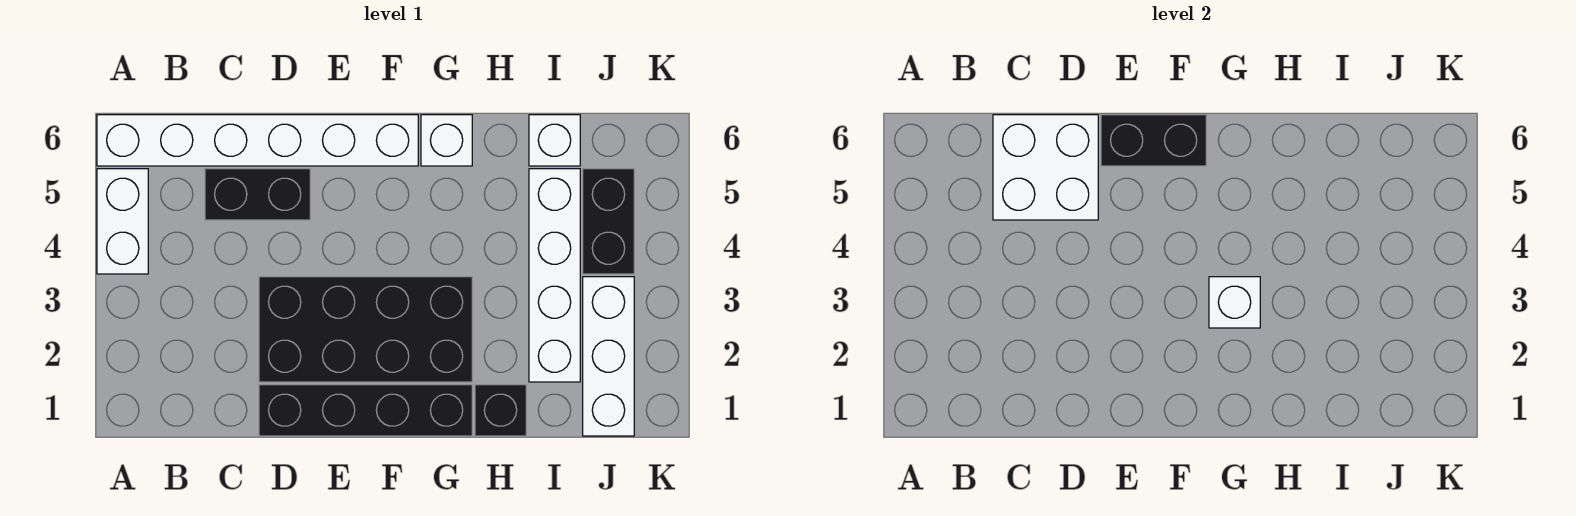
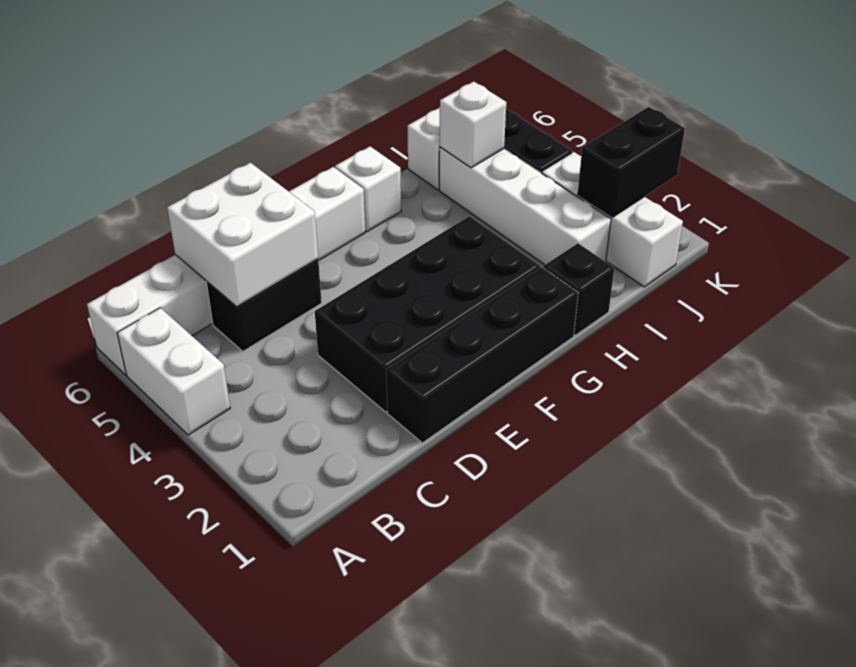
black brick E6:F6 level 2 -> black brick J2:K2 level 2
white brick G3 level 2 -> white brick I5 level 2

